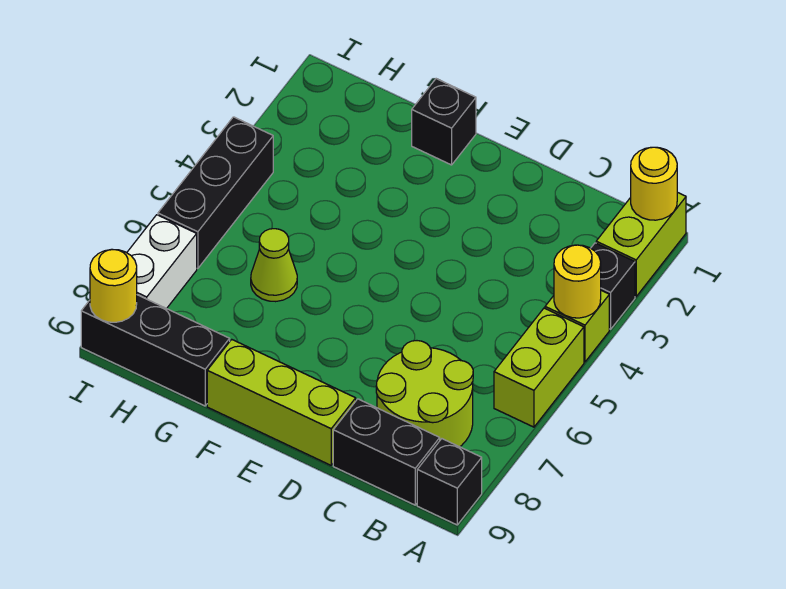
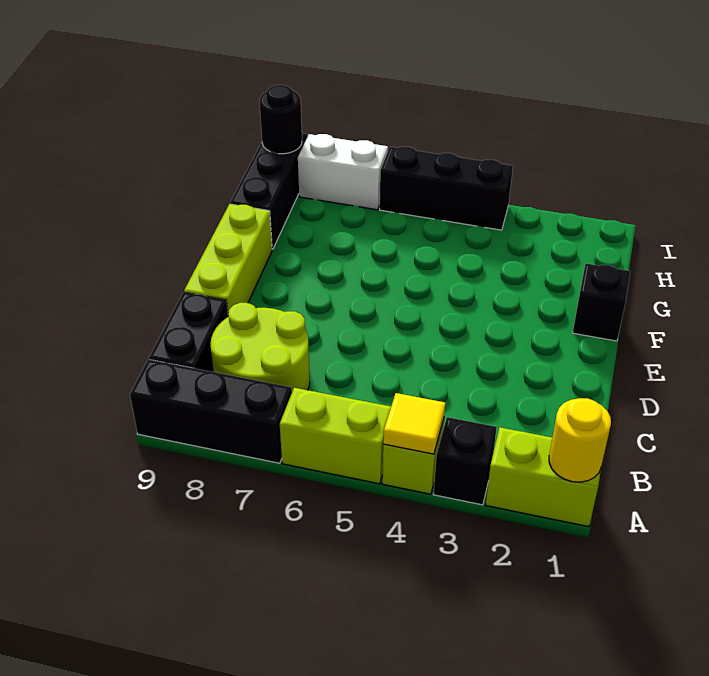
yellow round brick A4 level 2 -> yellow tile A4 level 2
black brick A9 level 1 -> black brick A7:A9 level 1
lime cone G6 level 1 -> none
yellow round brick I9 level 2 -> black round brick I9 level 2

